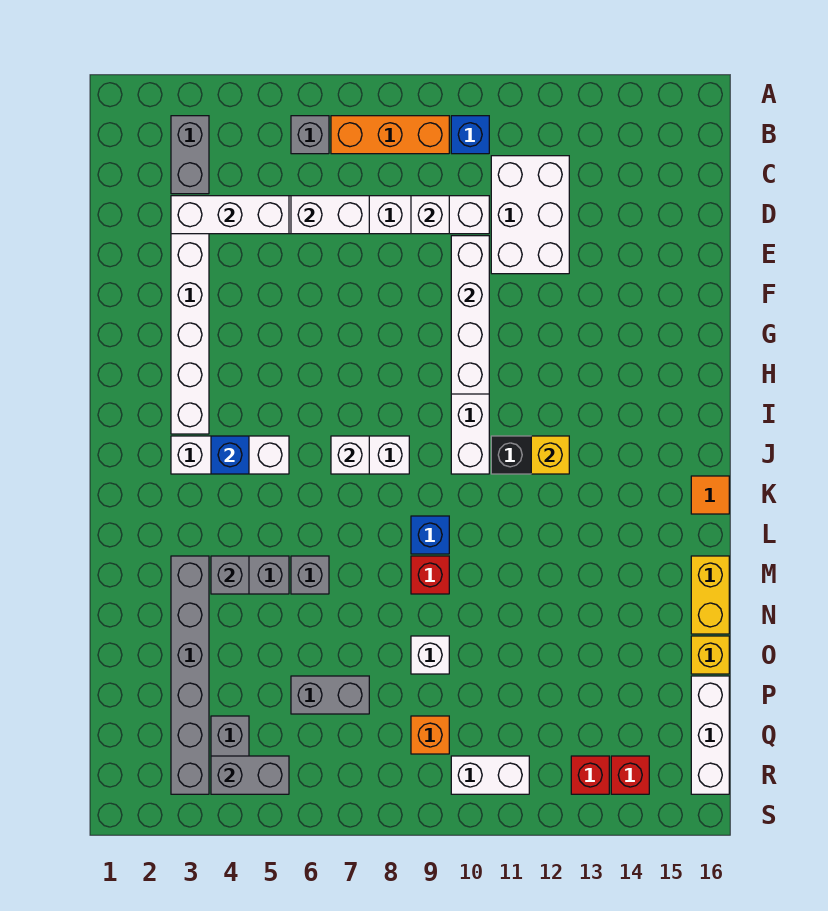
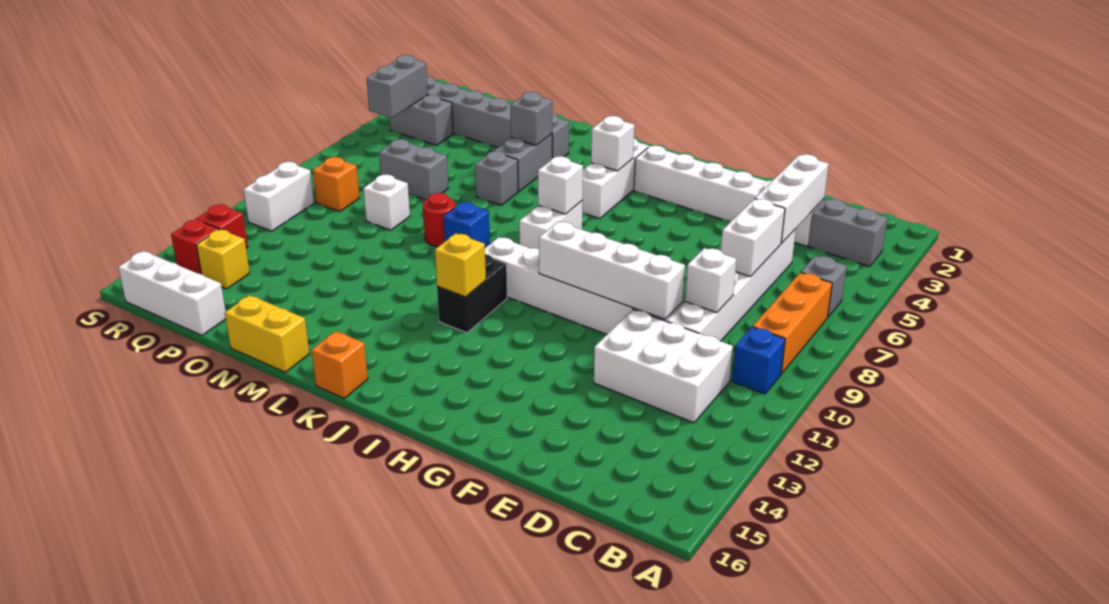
blue brick J4 level 2 -> white brick J4 level 2
orange tile K16 level 1 -> orange brick K16 level 1
red brick M9 level 1 -> red round brick M9 level 1
yellow brick O16 level 1 -> yellow brick Q14 level 1
grey brick P6:P7 level 1 -> grey brick O7:P7 level 1

